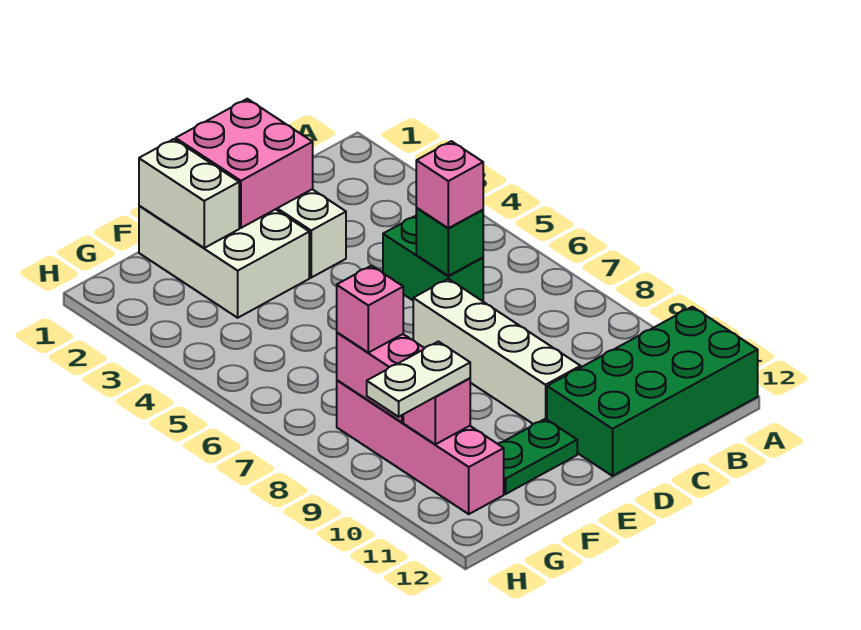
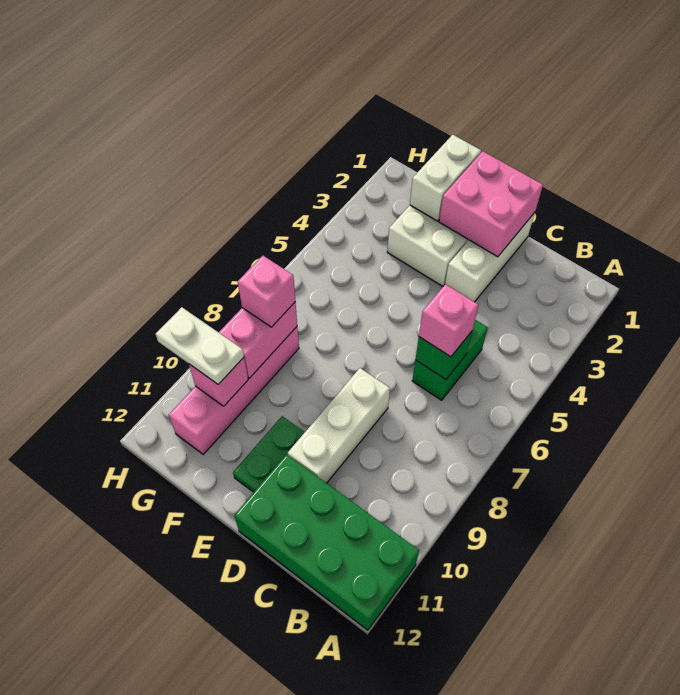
white brick D7:D10 level 1 -> white brick D8:D10 level 1
green plate E11:F11 level 1 -> green plate E10:E11 level 1

